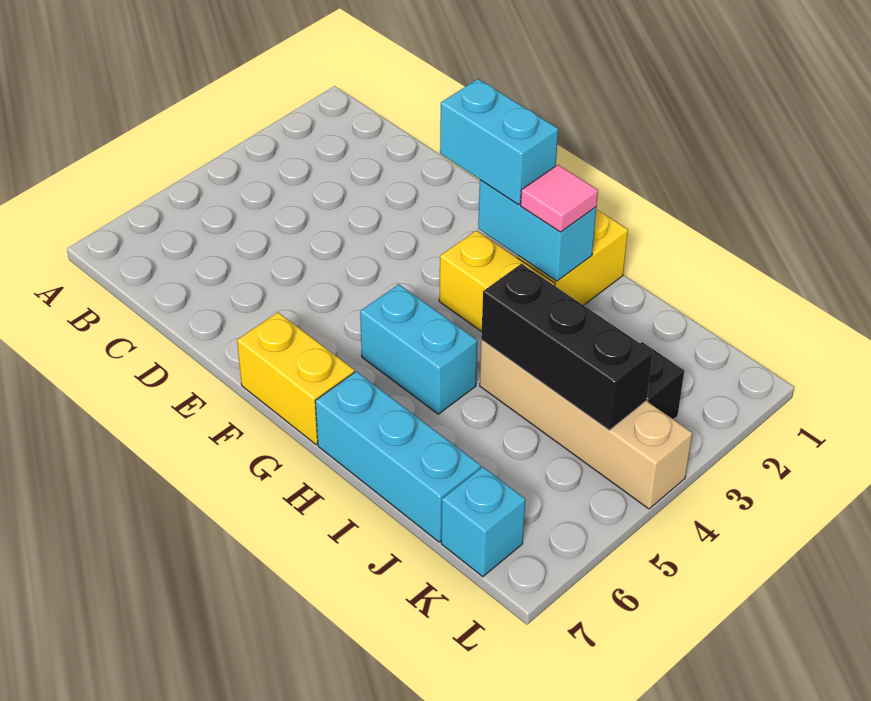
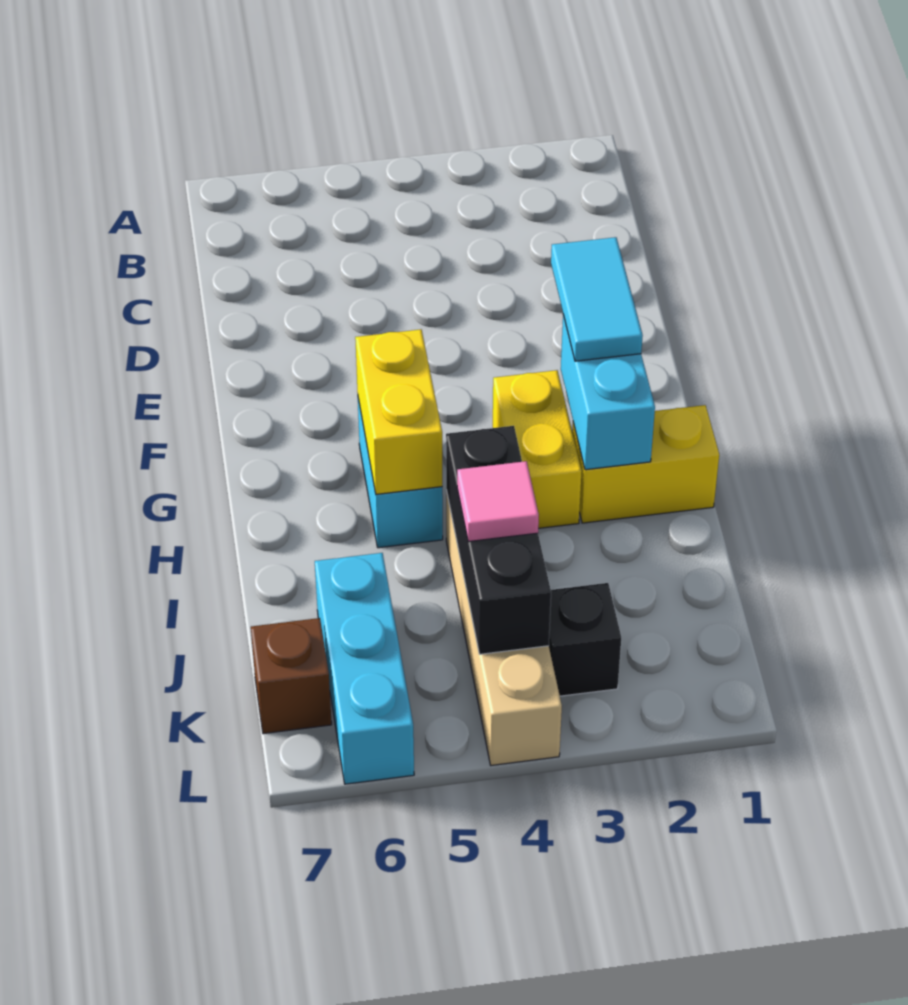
cyan brick F2:G2 level 3 -> cyan tile F2:G2 level 3
yellow brick F7:G7 level 1 -> yellow brick G5:H5 level 2
pink tile H2 level 3 -> pink tile J4 level 3
cyan brick H7:J7 level 1 -> cyan brick J6:L6 level 1
cyan brick K7 level 1 -> brown brick K7 level 1

